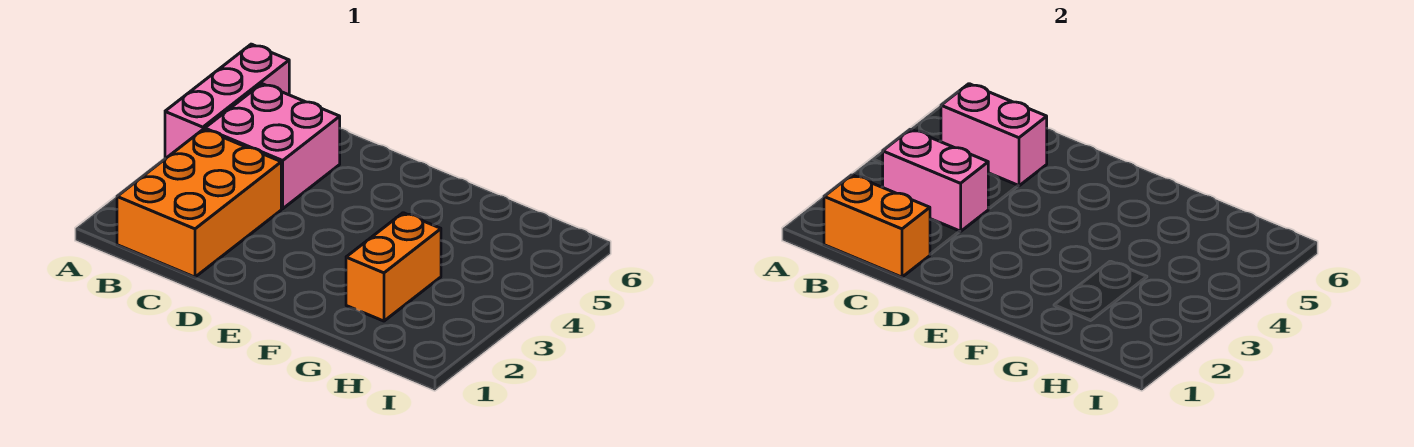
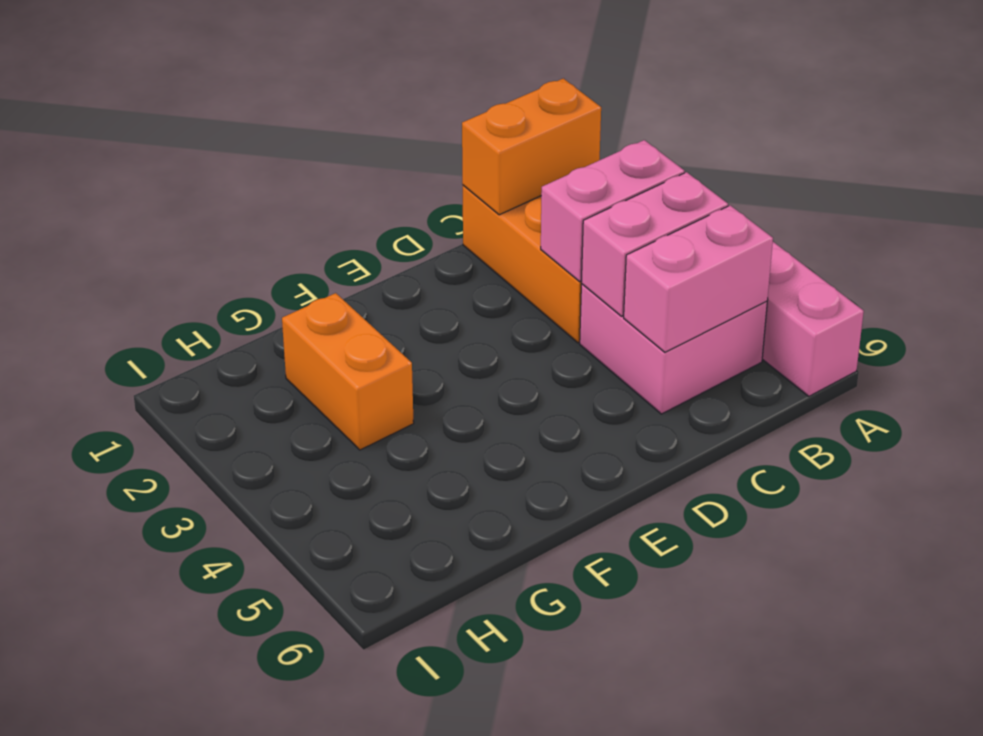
none -> pink brick B4:C4 level 2

